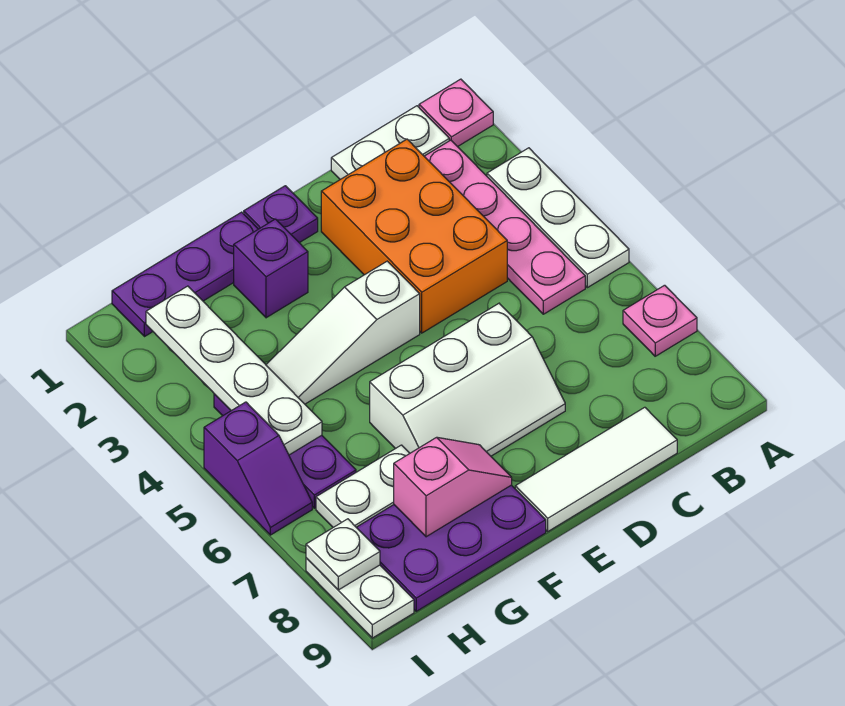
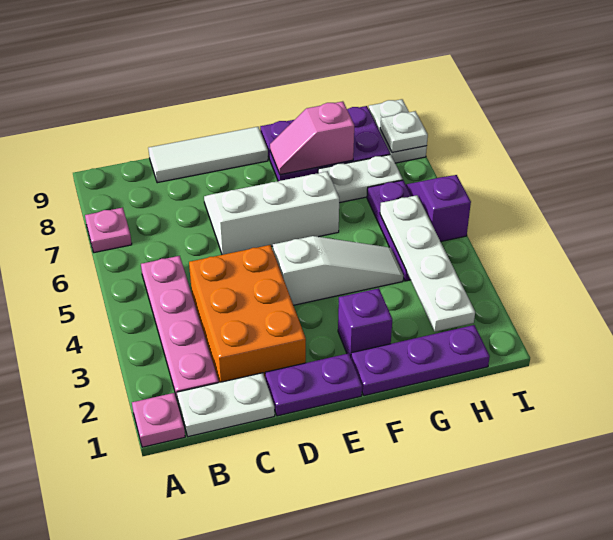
white plate A3:A5 level 1 -> none
purple plate E1 level 1 -> purple plate D1:E1 level 1

